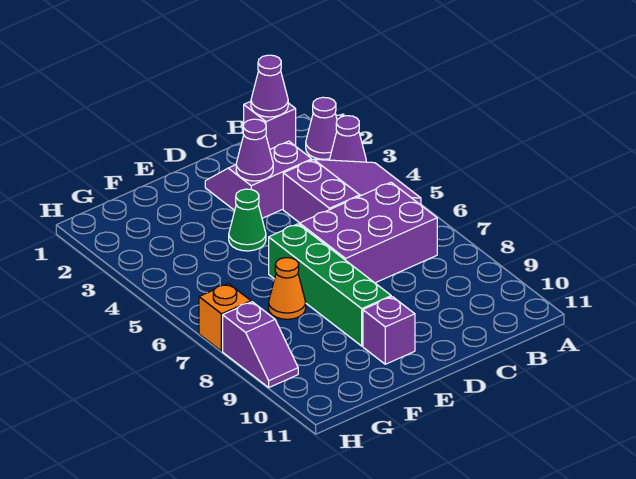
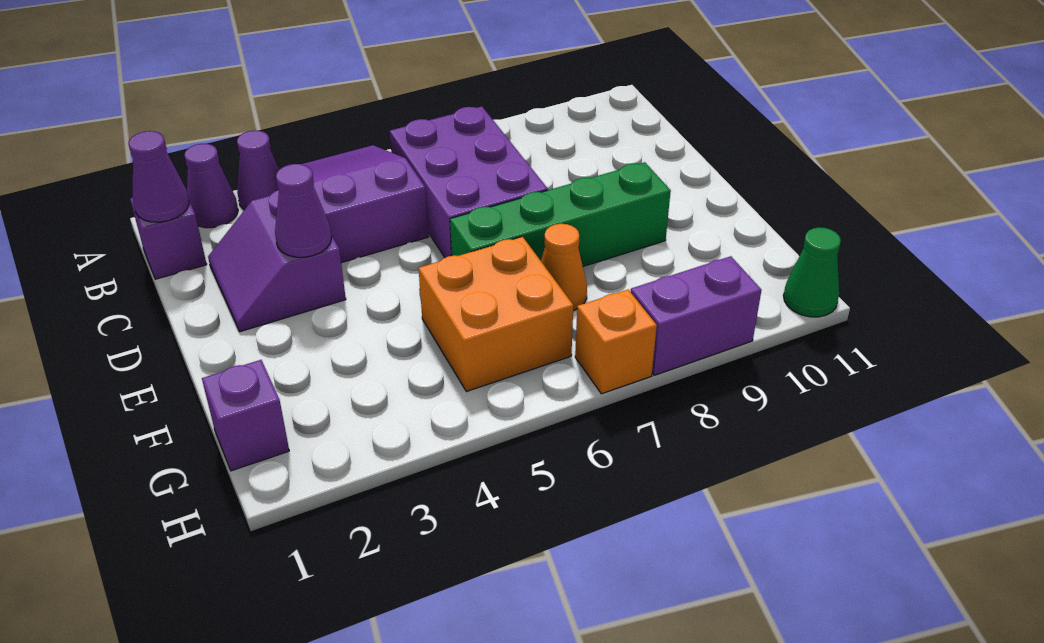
green cone E4 level 1 -> green cone H11 level 1
purple brick E10 level 1 -> purple brick G1 level 1
none -> orange brick F5:G6 level 1
purple slope H8:H9 level 1 top 8 -> purple brick H8:H9 level 1

